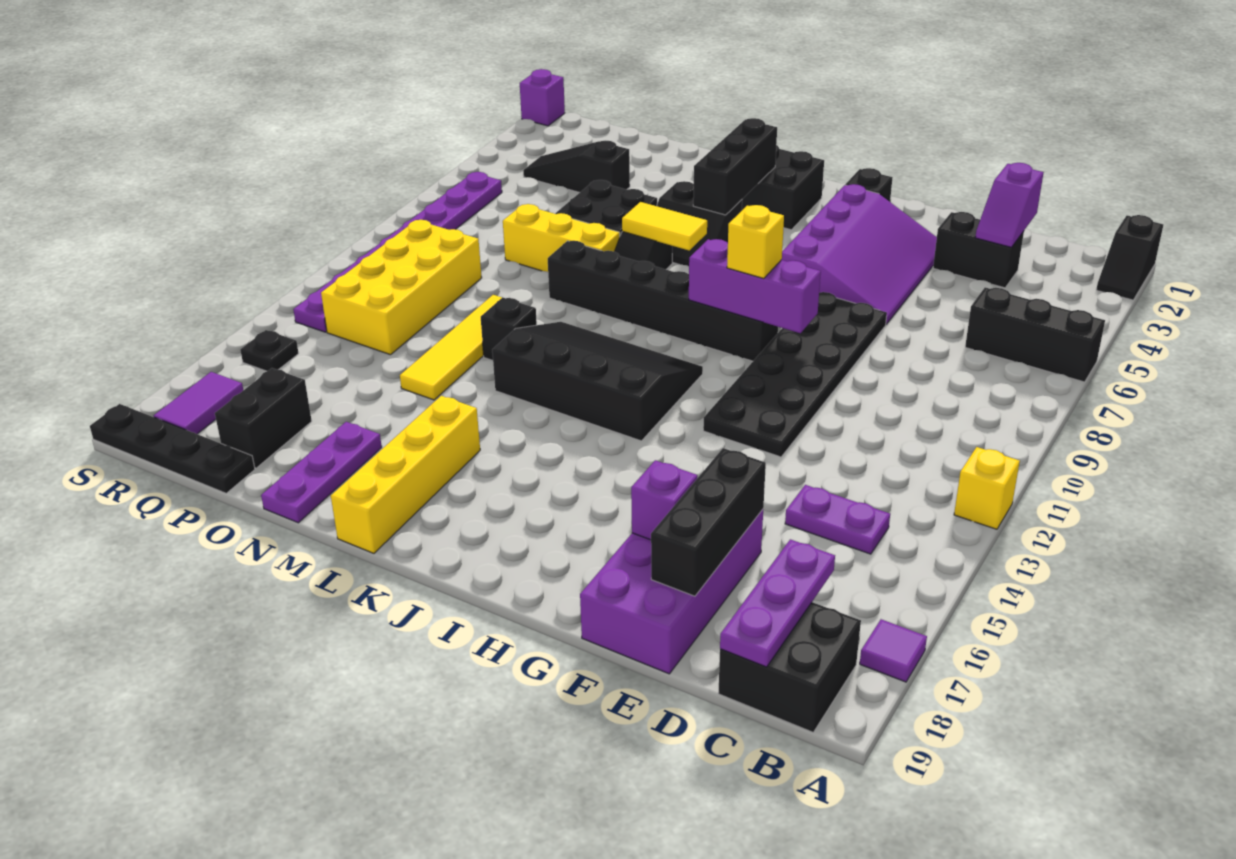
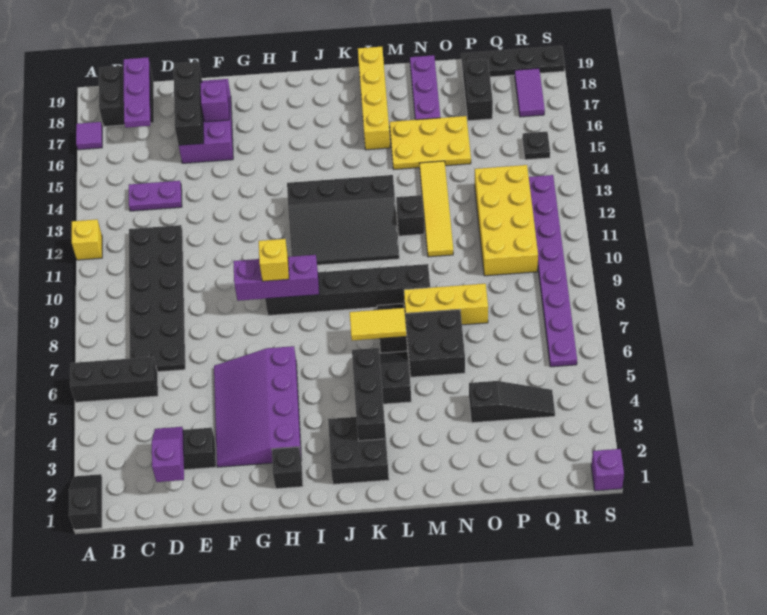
purple brick E16:F19 level 1 -> purple brick E16:F18 level 1
black plate F7:G12 level 1 -> black plate C7:D12 level 1
none -> yellow plate M15:O16 level 1

